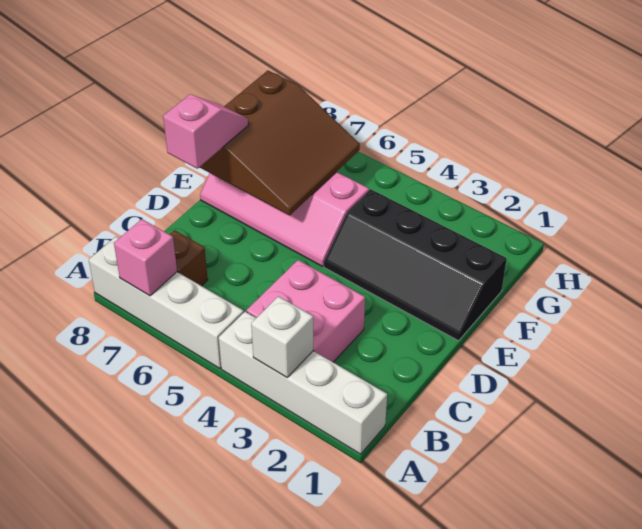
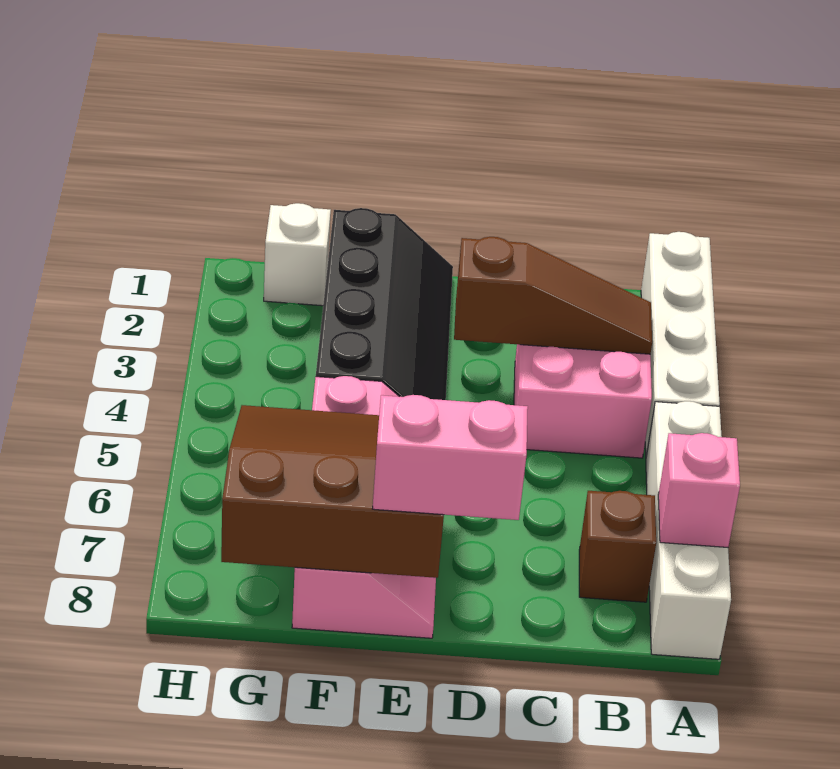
white brick A3 level 2 -> white brick G1 level 1
none -> brown slope B3:D3 level 2 top D
pink slope D8:E8 level 3 top D -> pink brick D8:E8 level 3

